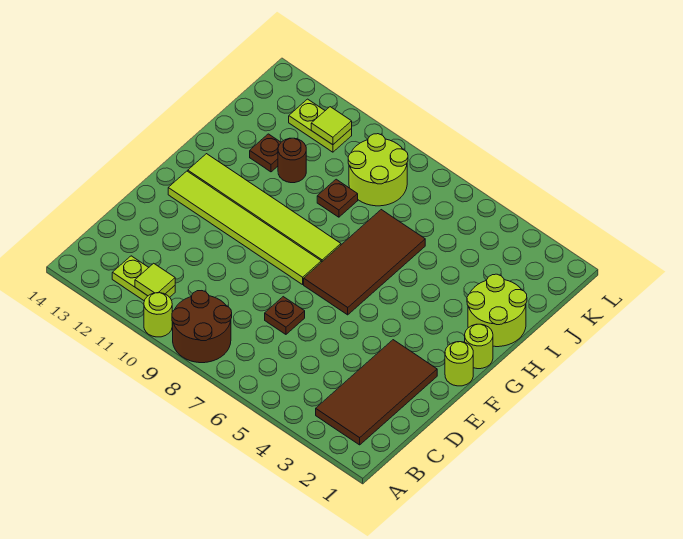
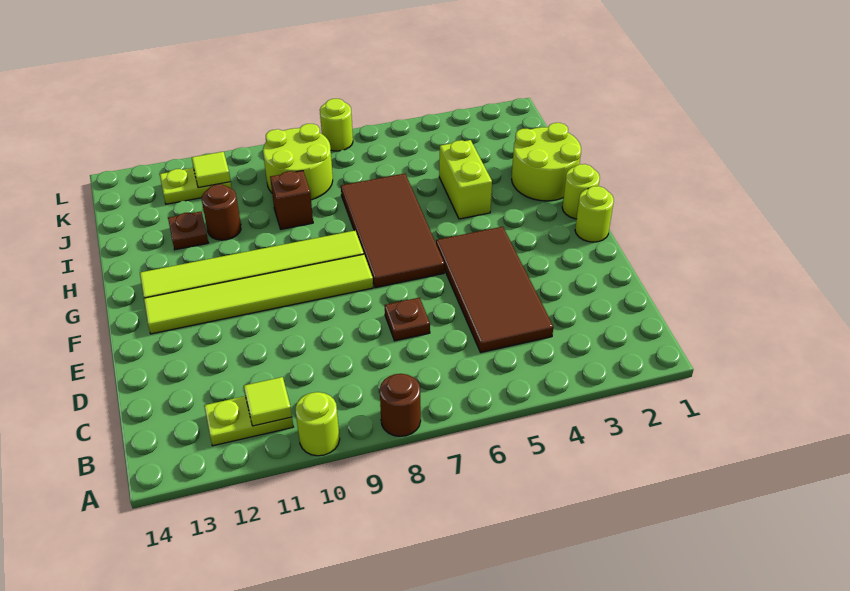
brown round brick A8:B9 level 1 -> brown round brick A8 level 1
brown tile B2:E3 level 1 -> brown tile C4:F5 level 1
none -> lime brick H4:I4 level 1
brown plate I9 level 1 -> brown brick I9 level 1
none -> lime round brick L7 level 1

